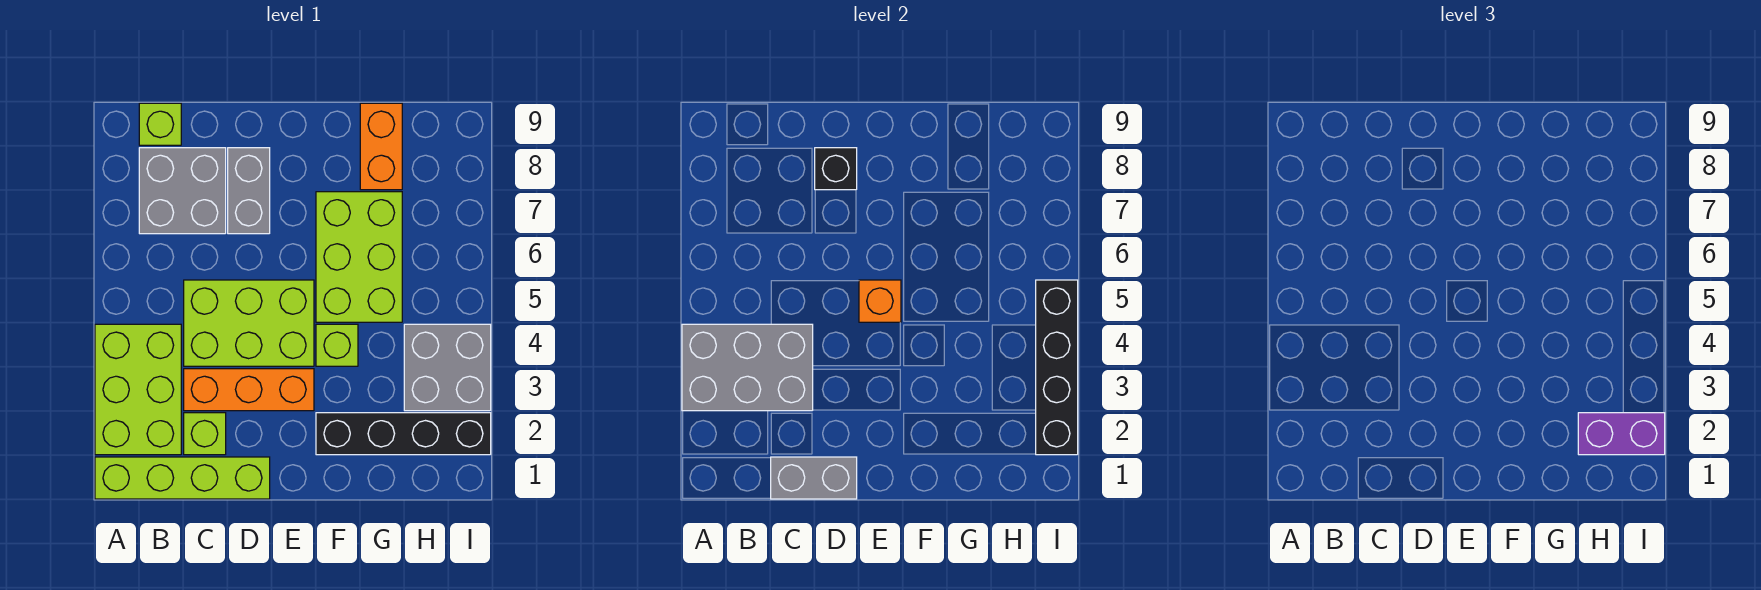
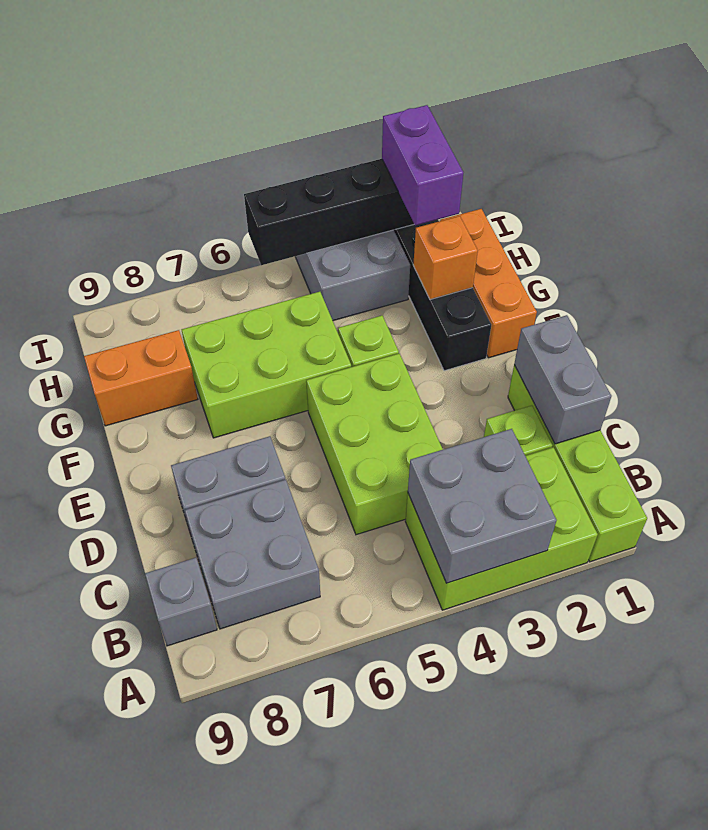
grey brick A3:C4 level 2 -> grey brick A3:B4 level 2
lime brick B9 level 1 -> grey brick B9 level 1
orange brick C3:E3 level 1 -> orange brick F1:H1 level 1
black brick D8 level 2 -> none
orange brick E5 level 2 -> orange brick G2 level 2

